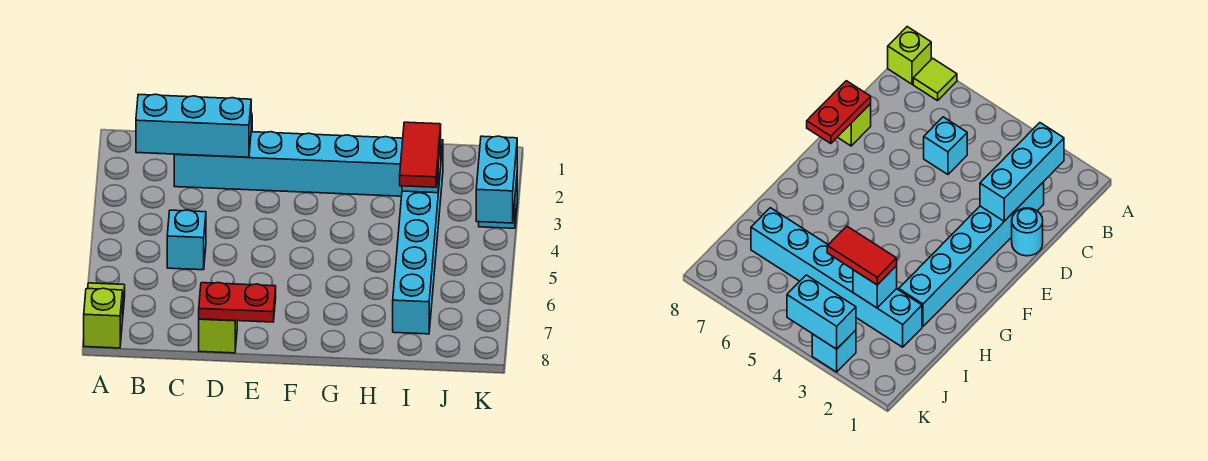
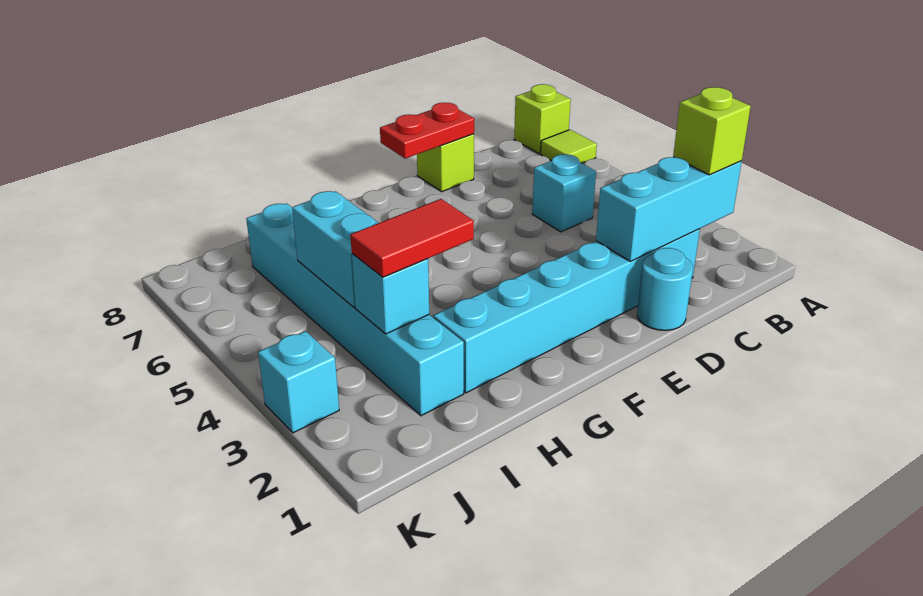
none -> lime brick B2 level 3
red tile I3:I4 level 3 -> red tile H3:I3 level 3
cyan brick K3:K4 level 2 -> cyan brick I4:I5 level 2

